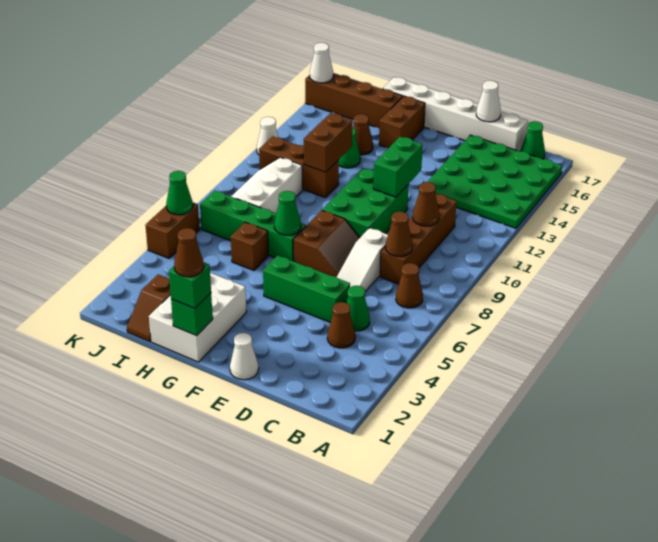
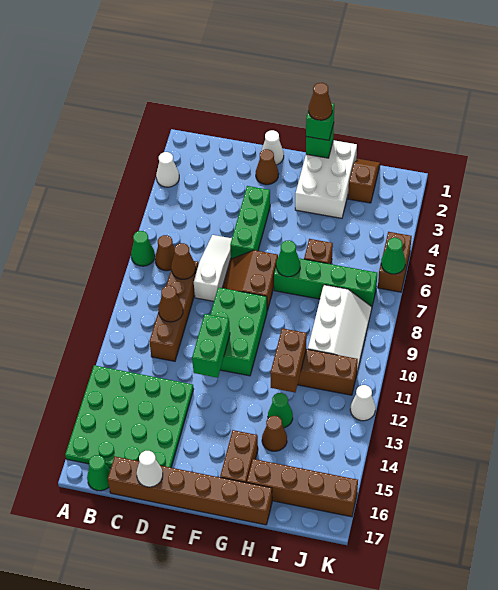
brown cone C4 level 1 -> brown cone E2 level 1
green cone C5 level 1 -> green cone A7 level 1
white brick C17:H17 level 1 -> brown brick C17:H17 level 1
green brick D5:F5 level 1 -> green brick E4:E6 level 1
white cone K16 level 2 -> white cone A3 level 1

